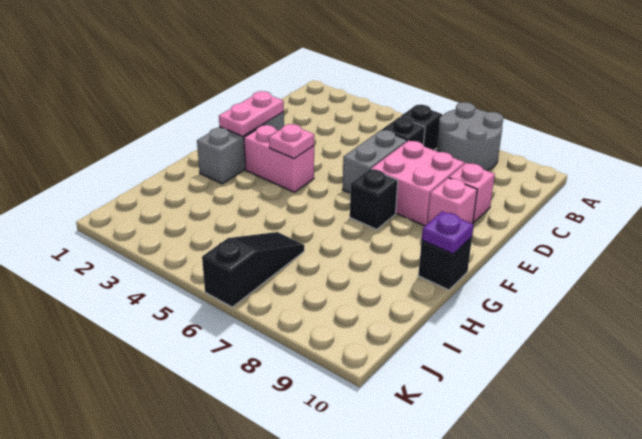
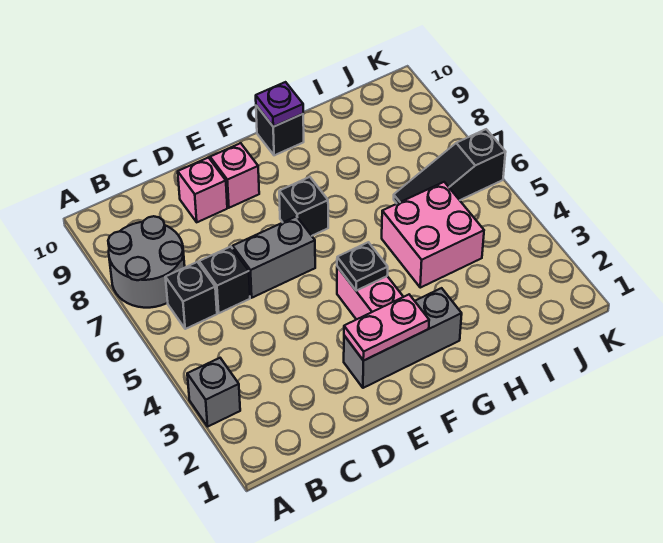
none -> grey brick A3 level 1
pink brick D7:E8 level 1 -> pink brick H4:I5 level 1
pink plate F4 level 2 -> black plate F4 level 2

